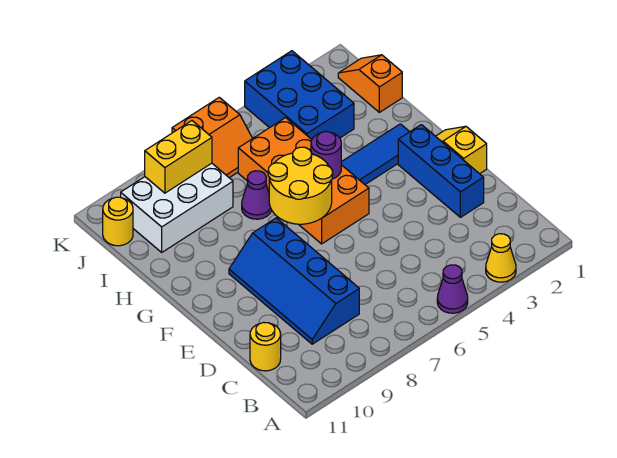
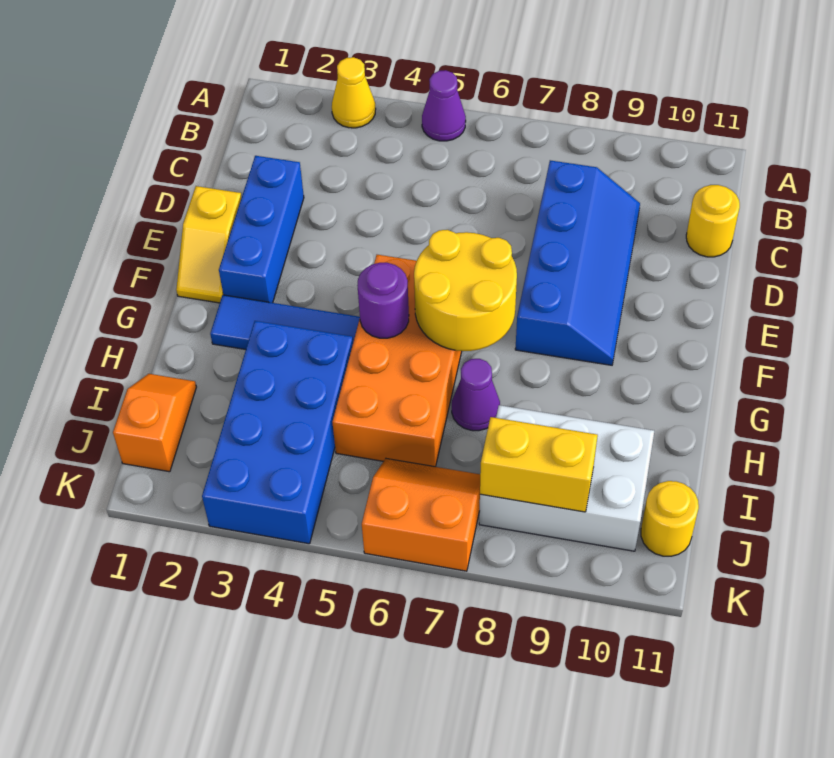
orange slope I1:J1 level 1 top I -> orange slope I1:J1 level 1 top J
blue brick I3:K4 level 1 -> blue brick H3:K4 level 1

